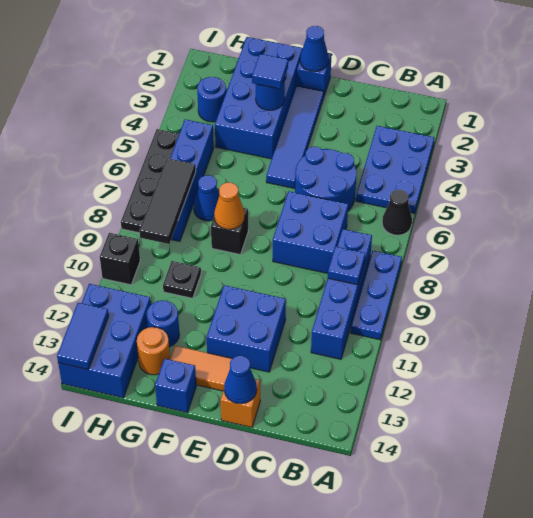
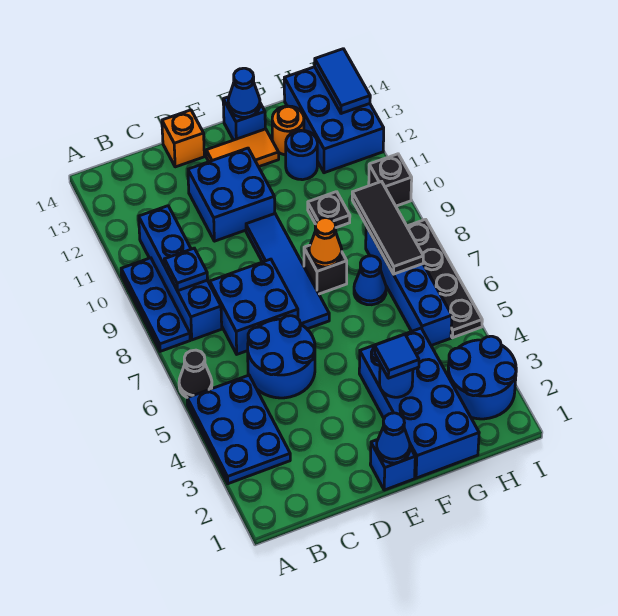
blue cone D14 level 2 -> blue cone F14 level 2
blue tile E2:E5 level 1 -> blue tile E7:E10 level 1
blue round brick H3 level 1 -> blue round brick H2:I3 level 1

